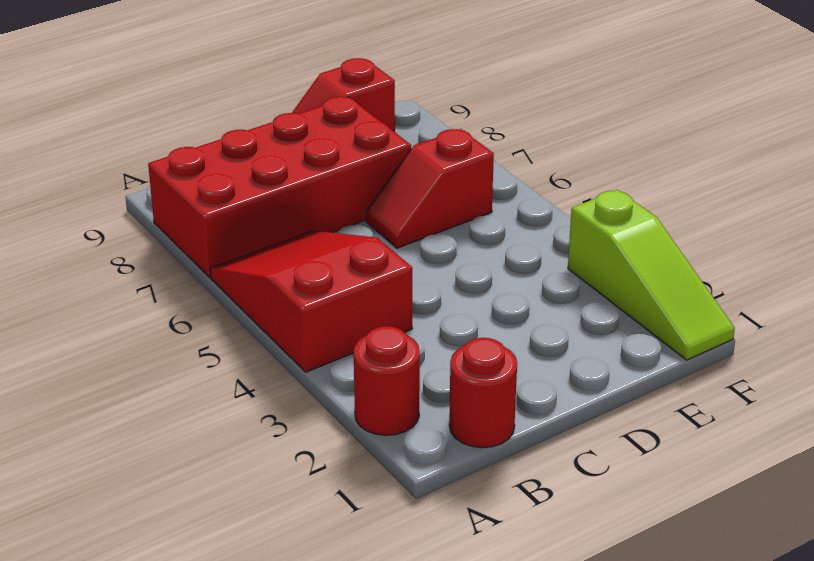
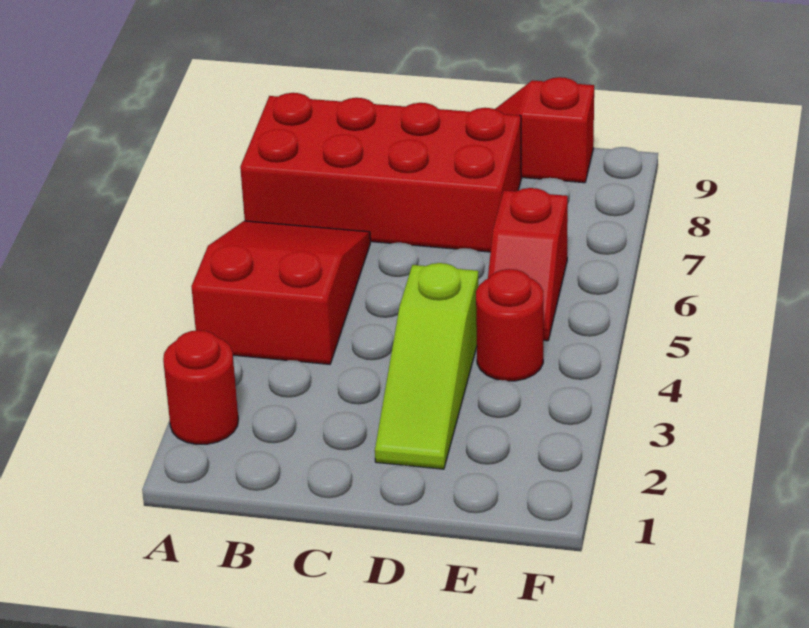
red round brick B1 level 1 -> red round brick E4 level 1
red slope D6:E6 level 1 top E -> red slope E5:E6 level 1 top 6
lime slope F1:F3 level 1 top 3 -> lime slope D2:D4 level 1 top 4

